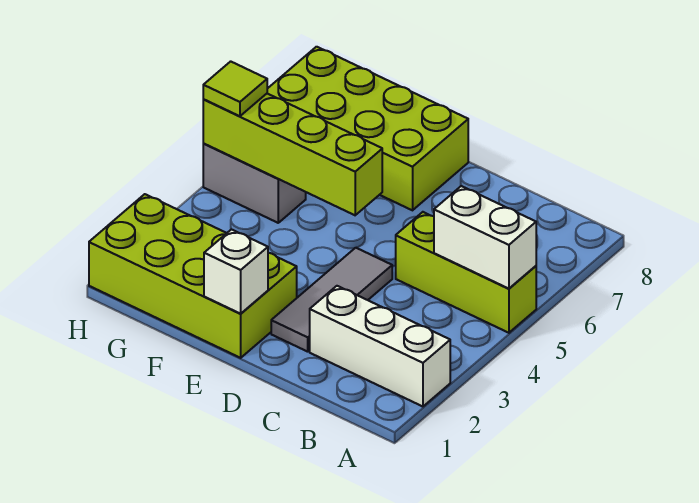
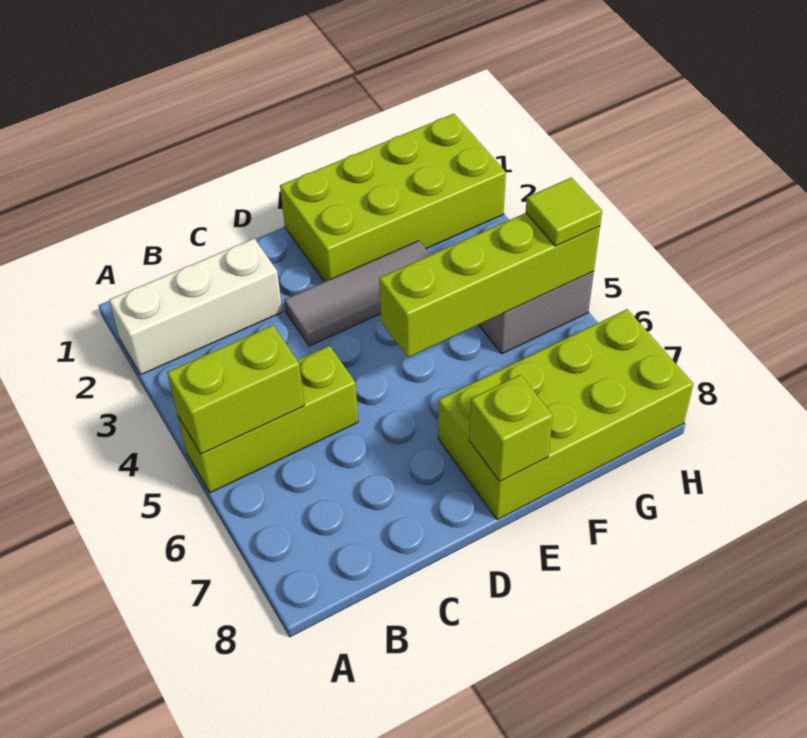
white brick A5:B5 level 2 -> lime brick A5:B5 level 2
grey tile D2:D4 level 1 -> grey tile D3:F3 level 1
white brick E1 level 2 -> none
none -> lime brick E8 level 2

